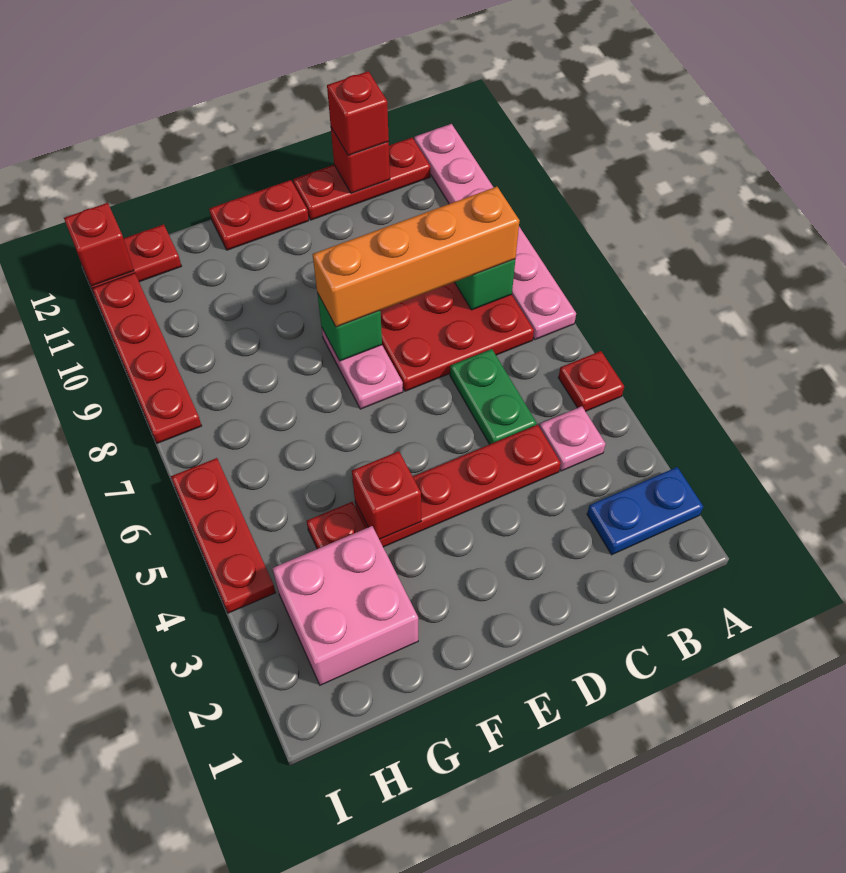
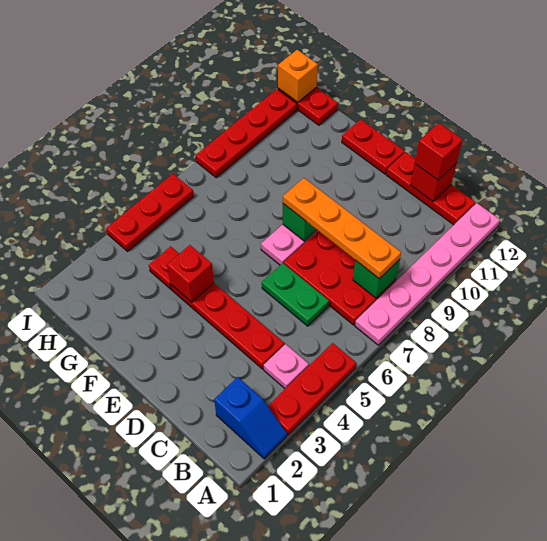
blue plate A2:B2 level 1 -> blue slope A2:B2 level 1 top B
red plate A5 level 1 -> red plate A3:A5 level 1
orange brick B8:E8 level 3 -> orange plate B8:E8 level 3
green plate C5:C6 level 1 -> green plate C6:D6 level 1
pink brick G2:H3 level 1 -> none
red brick I12 level 2 -> orange brick I12 level 2

